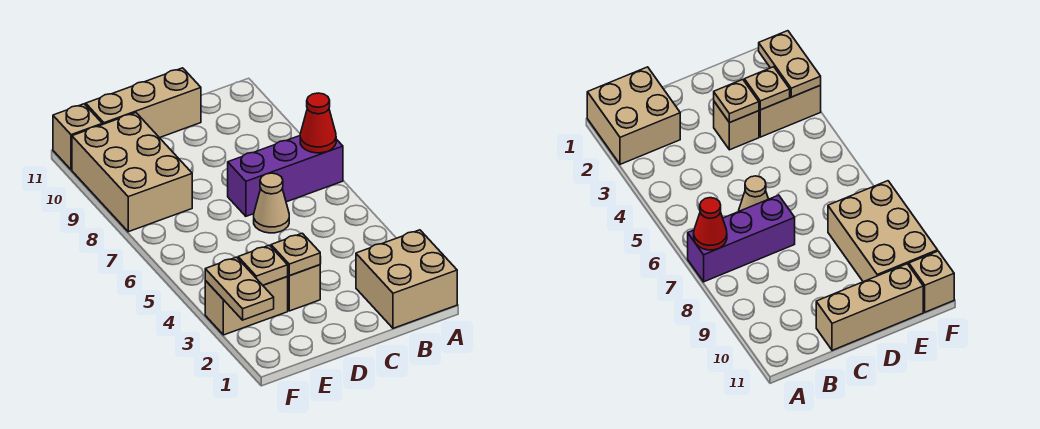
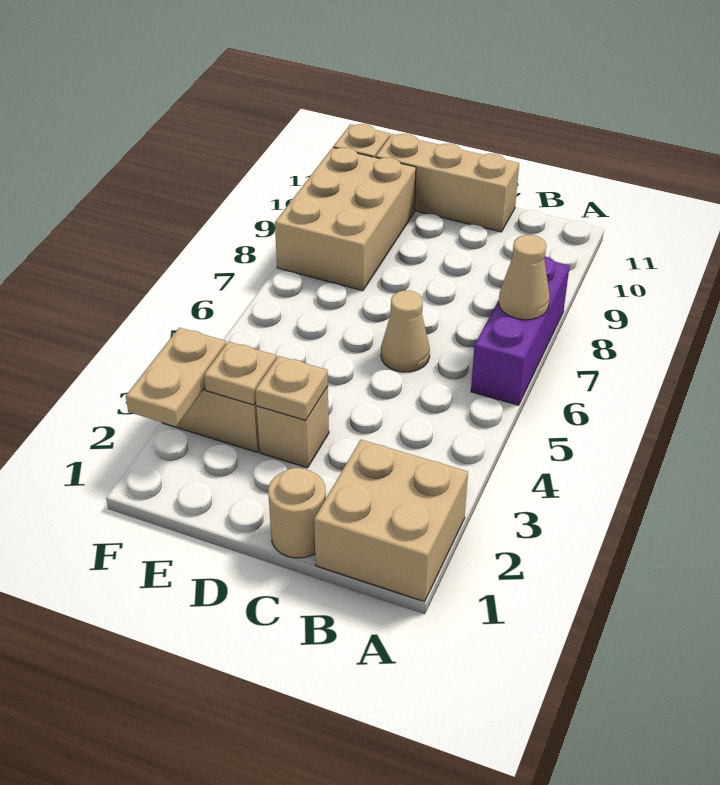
purple brick A7:C7 level 1 -> purple brick A6:A8 level 1
red cone A7 level 2 -> tan cone A7 level 2
none -> tan round brick C1 level 1

